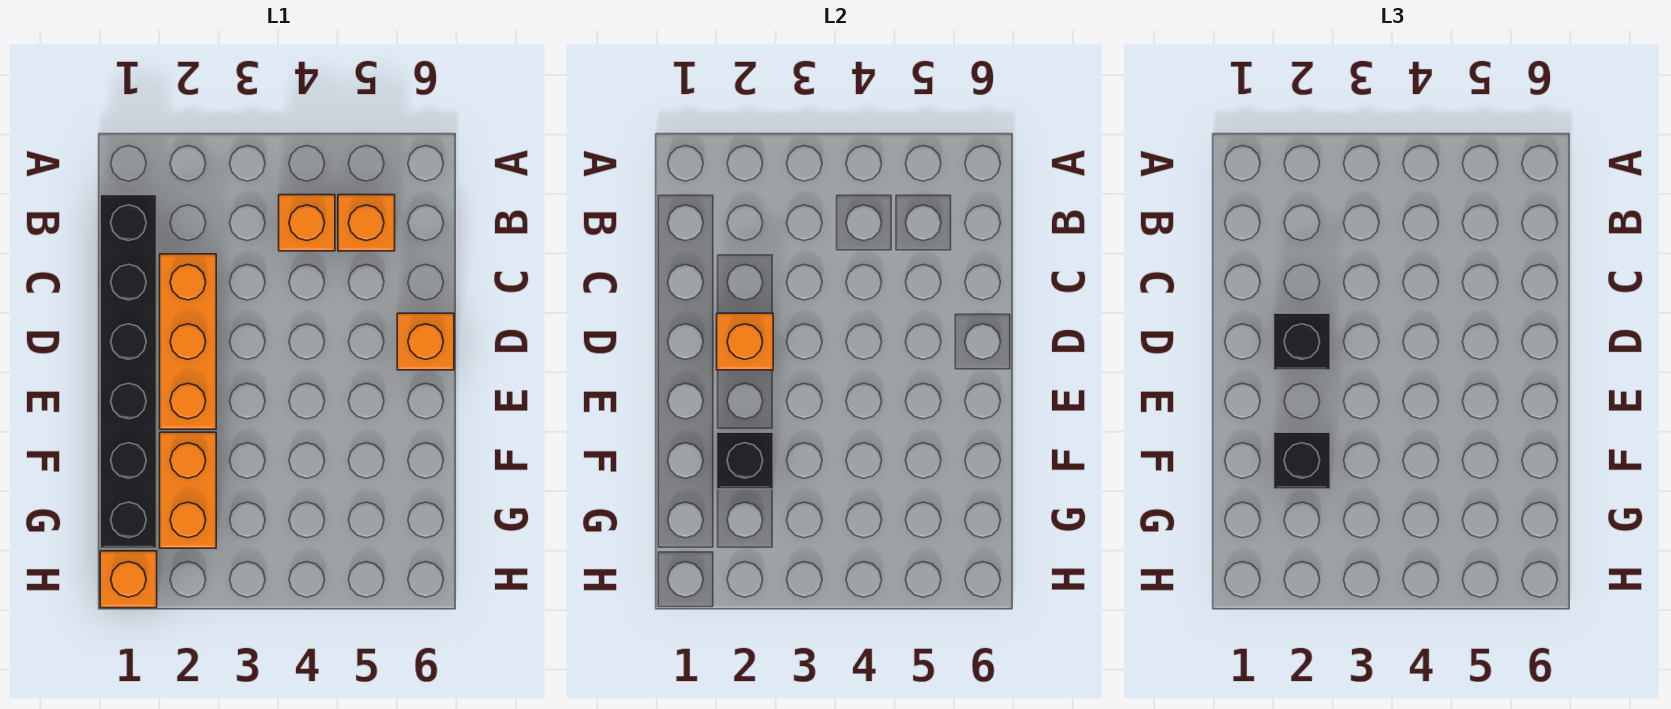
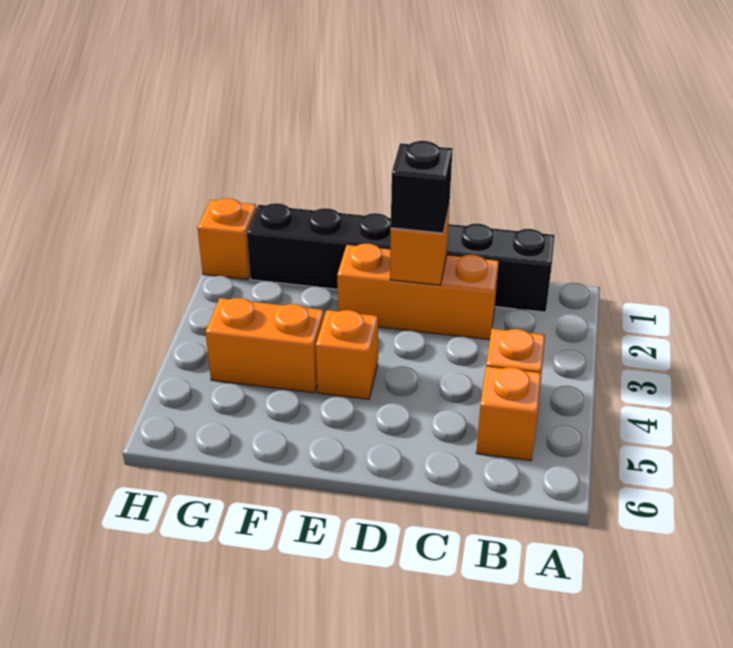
orange brick D6 level 1 -> orange brick E4 level 1
orange brick F2:G2 level 1 -> orange brick F4:G4 level 1
black brick F2 level 2 -> none
black brick F2 level 3 -> none

